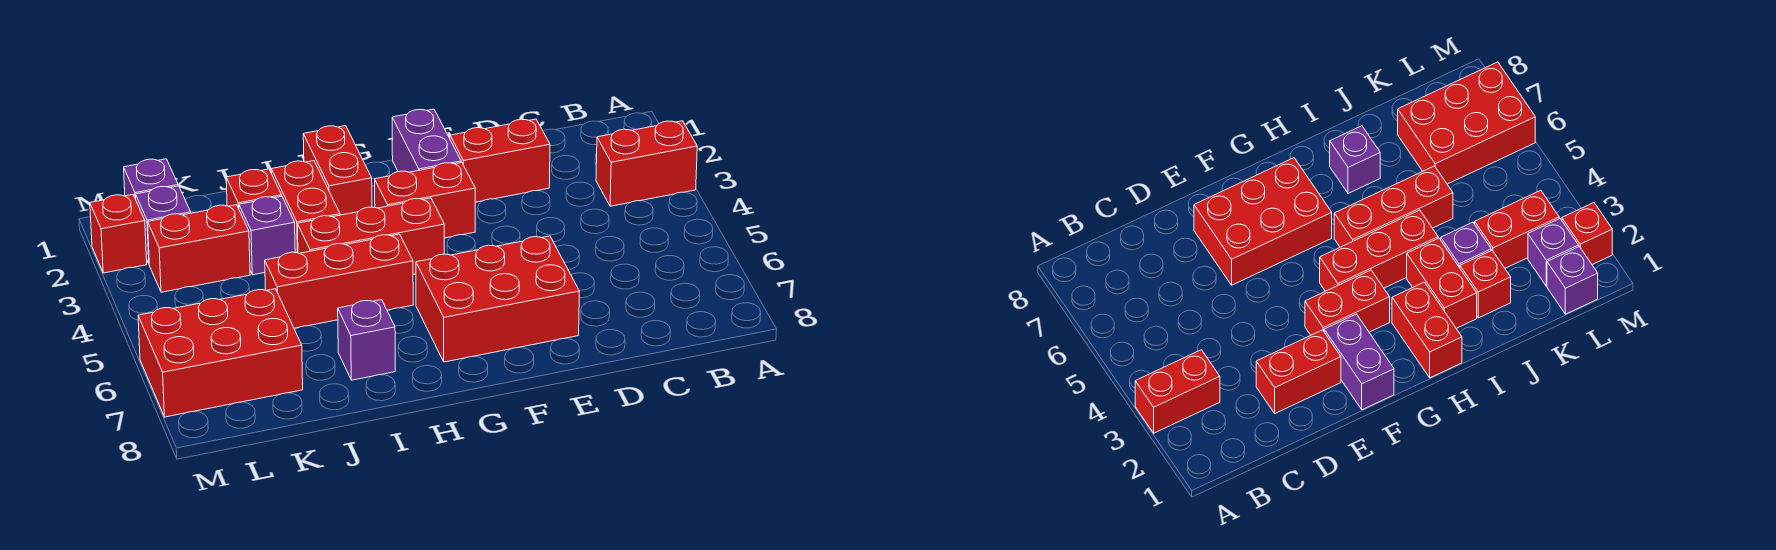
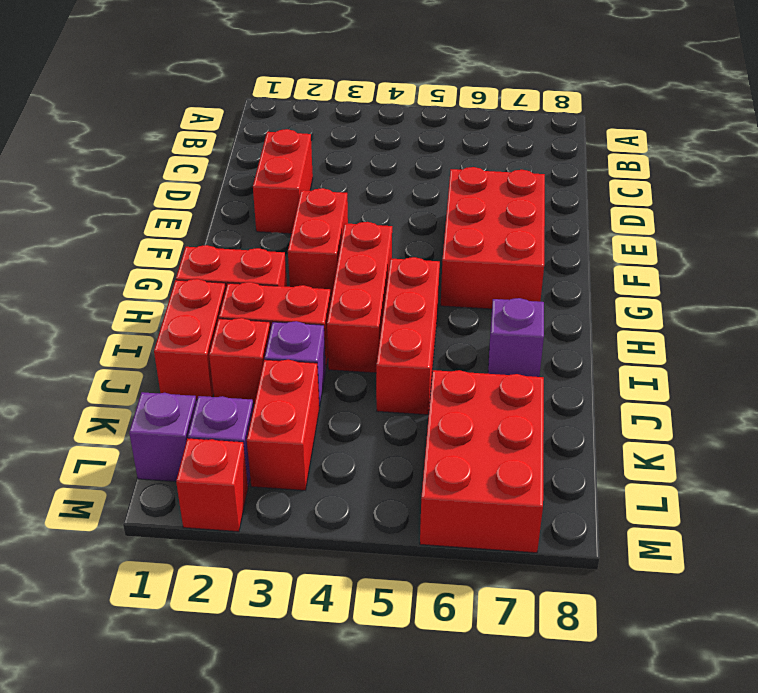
red brick A3:B3 level 1 -> red brick I1:J1 level 1
purple brick F1:F2 level 1 -> none

